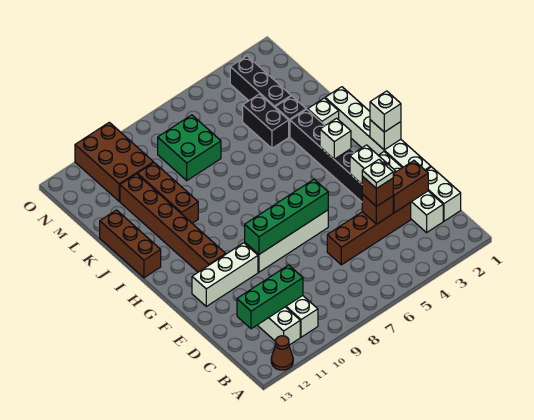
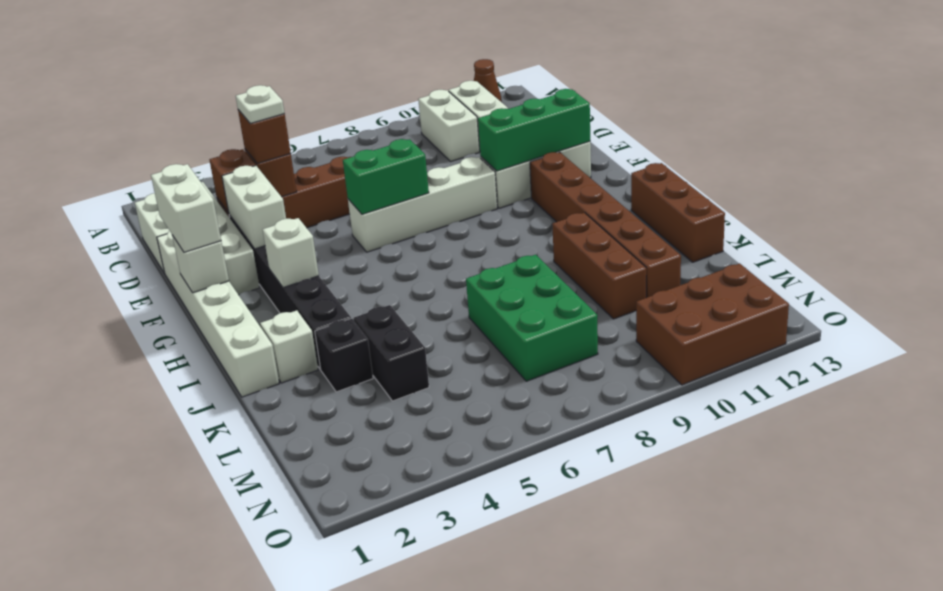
green brick C10:C12 level 2 -> green brick F10:F12 level 2
brown brick D2:D3 level 2 -> brown brick D3 level 2
green brick F6:F9 level 2 -> green brick F6:F7 level 2
white brick G1 level 3 -> white brick F1:G1 level 3
black brick L3:N3 level 1 -> none
green brick L7:M8 level 1 -> green brick K7:M8 level 1
brown brick M10:O11 level 1 -> brown brick N10:O12 level 1

